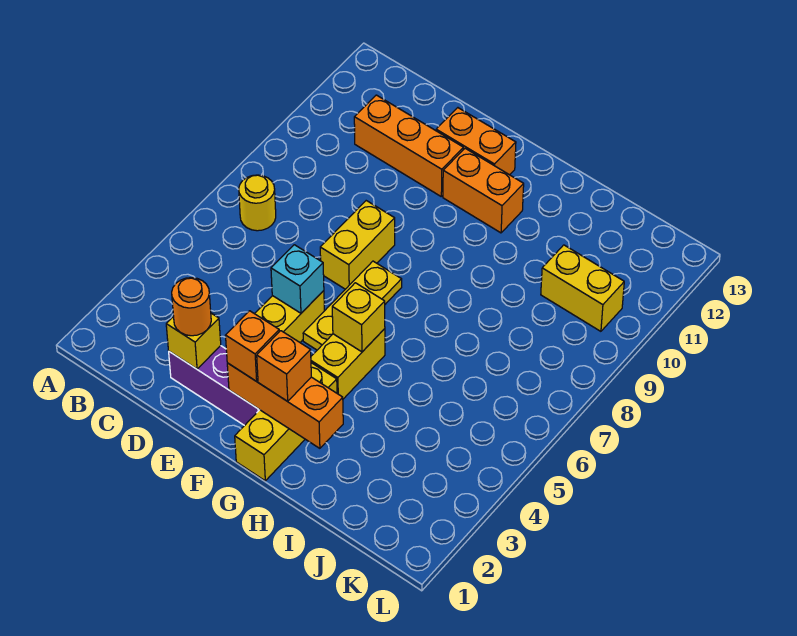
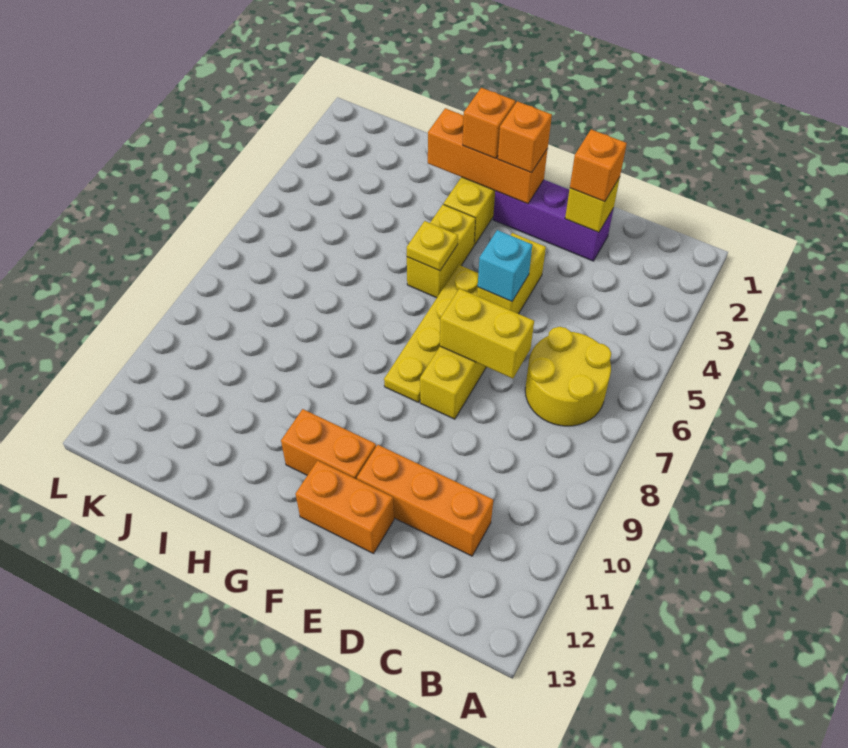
yellow round brick B7 level 1 -> yellow round brick B6:C7 level 1
orange round brick D2 level 3 -> orange brick D2 level 3
yellow plate F5:F7 level 1 -> yellow plate F5:F8 level 1
yellow brick G5 level 2 -> yellow plate G5 level 2
yellow brick J10:K10 level 1 -> yellow brick D7:E7 level 2

